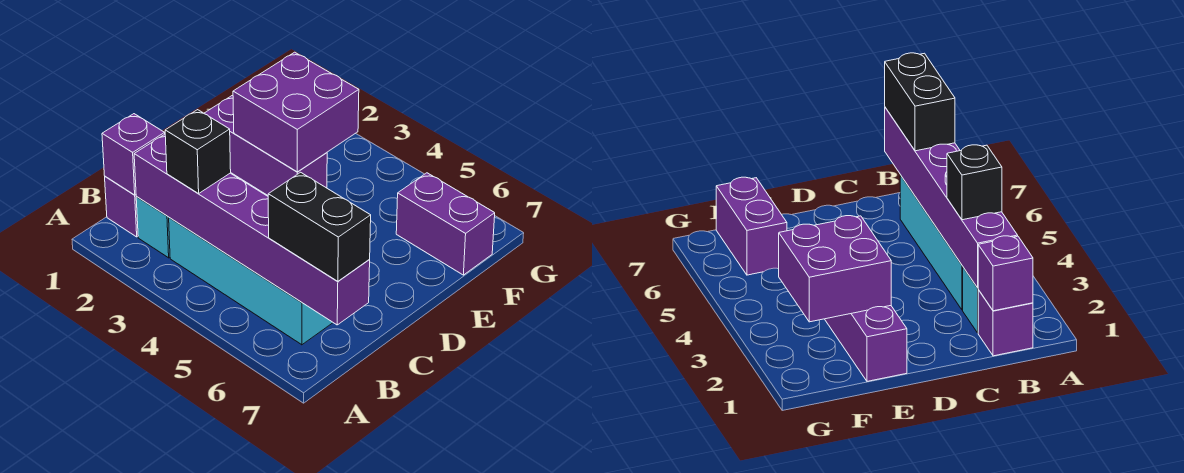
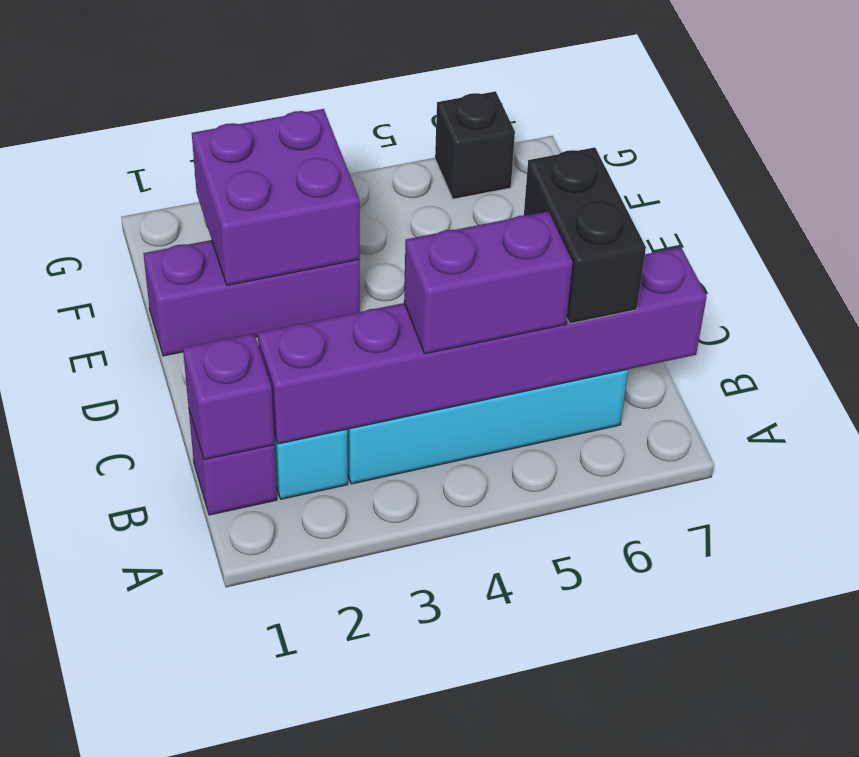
black brick B3 level 3 -> black brick G6 level 1
black brick B6:B7 level 3 -> black brick B6:C6 level 3
purple brick F6:F7 level 1 -> purple brick B4:B5 level 3

